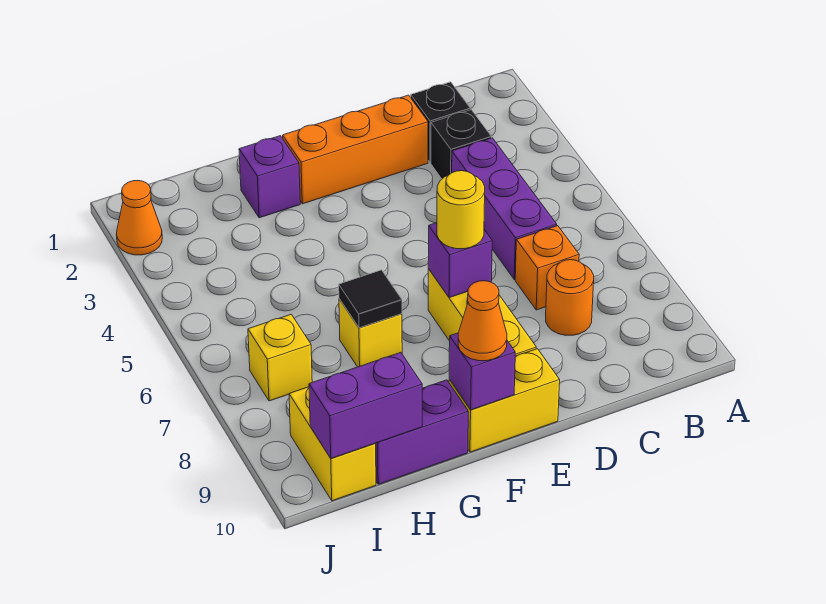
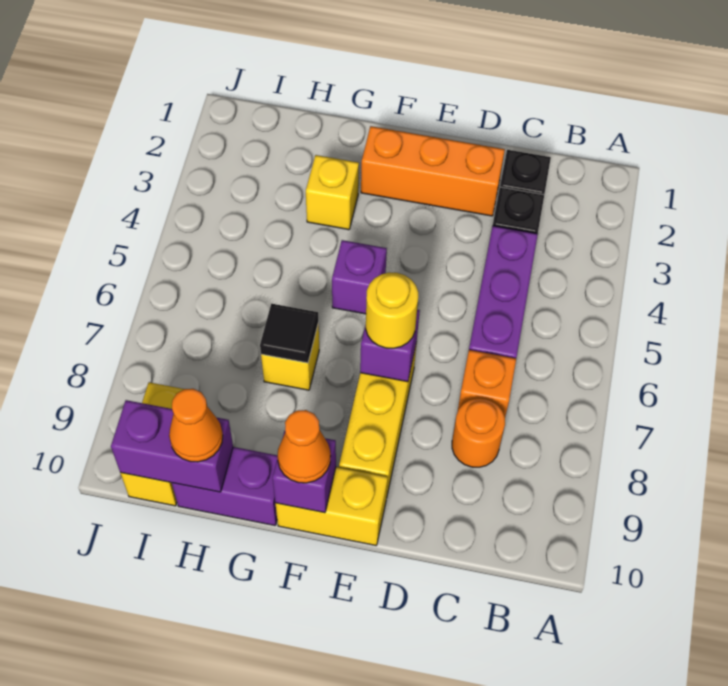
purple brick G2 level 1 -> purple brick F5 level 1
yellow brick I7 level 1 -> yellow brick G3 level 1
orange cone J2 level 1 -> orange cone H10 level 3

